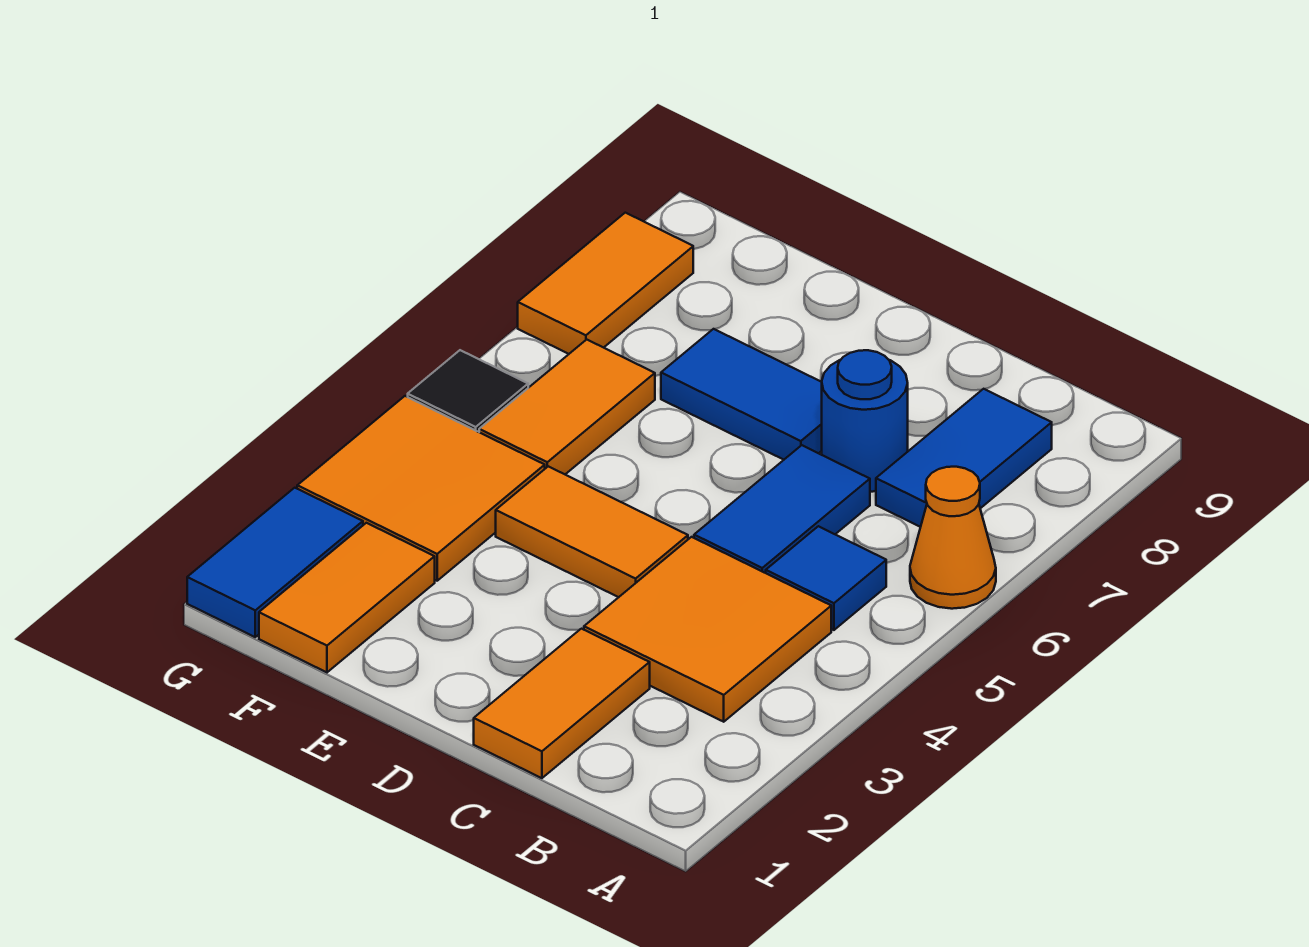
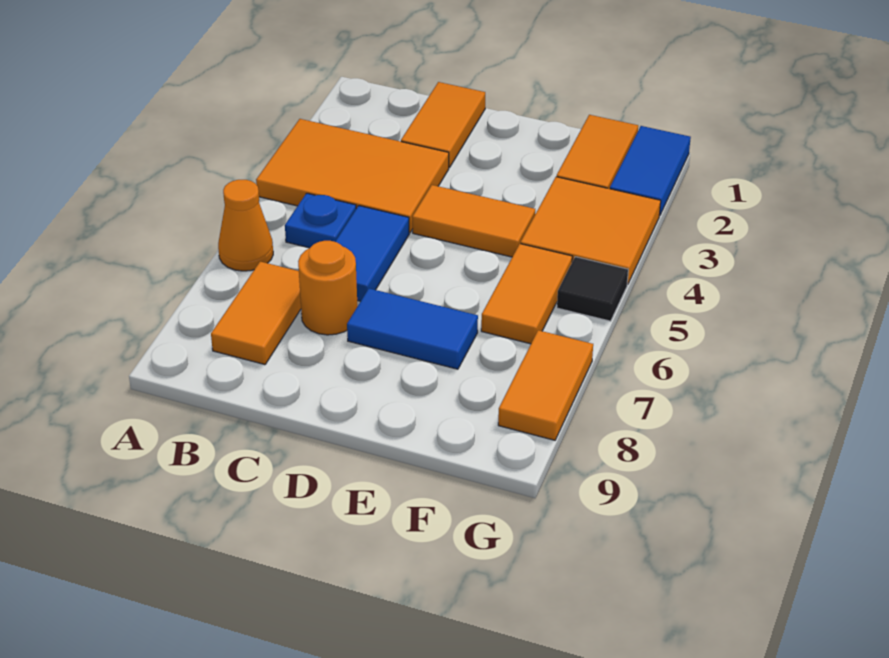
orange tile B3:C4 level 1 -> orange tile A3:C4 level 1
blue tile B5 level 1 -> blue plate B5 level 1
blue tile B7:B8 level 1 -> orange tile B7:B8 level 1
blue round brick C7 level 1 -> orange round brick C7 level 1

